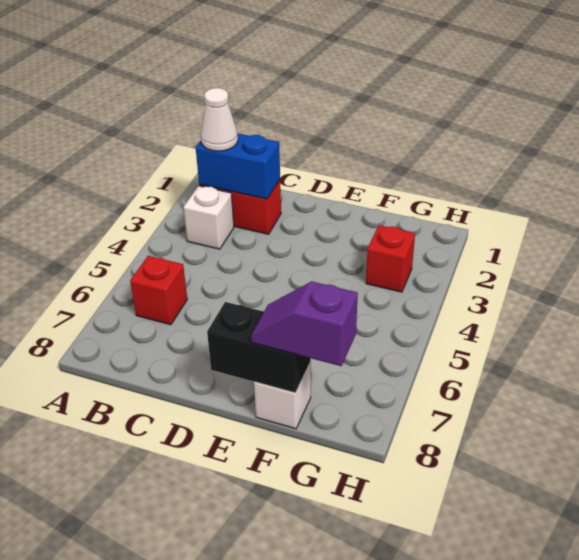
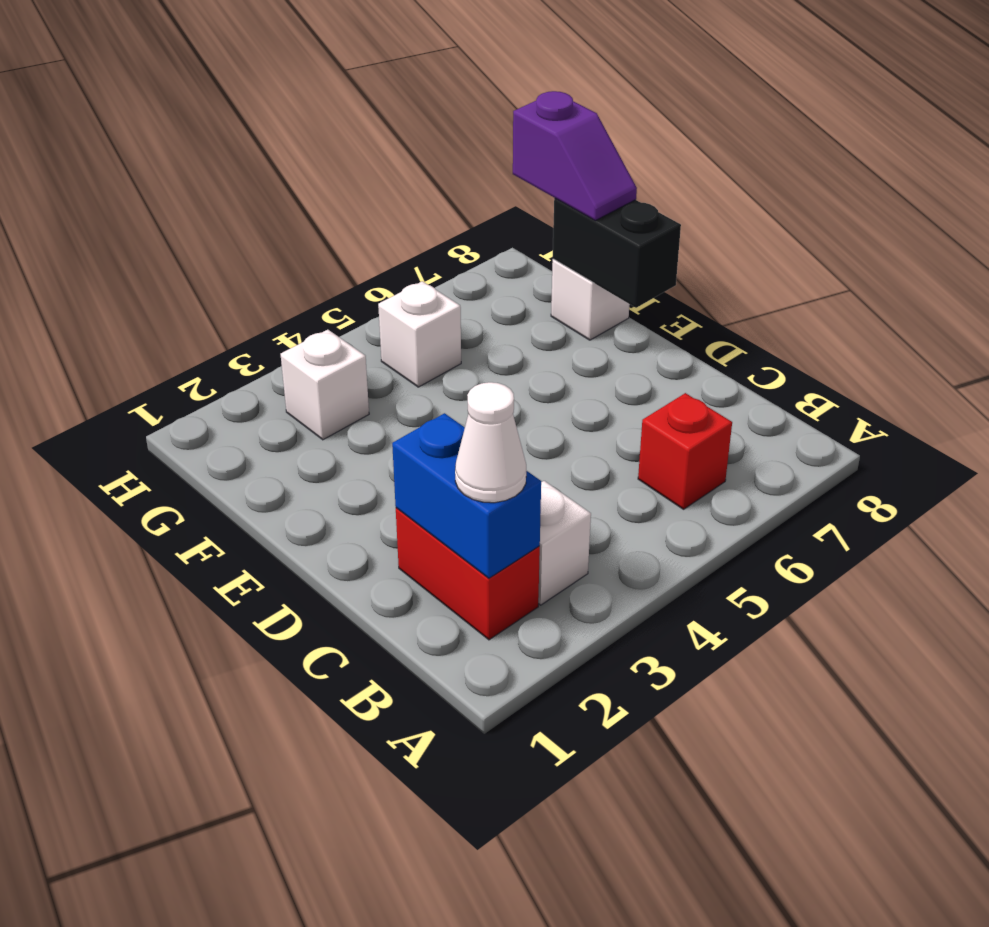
red brick G3 level 1 -> white brick G3 level 1
none -> white brick G5 level 1

